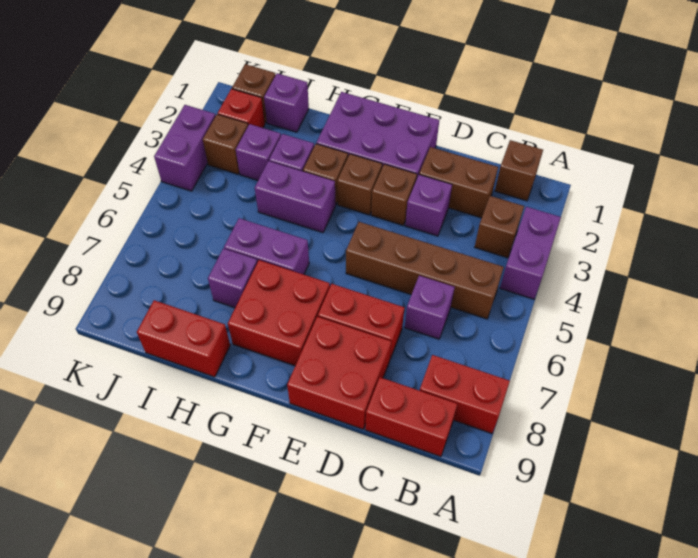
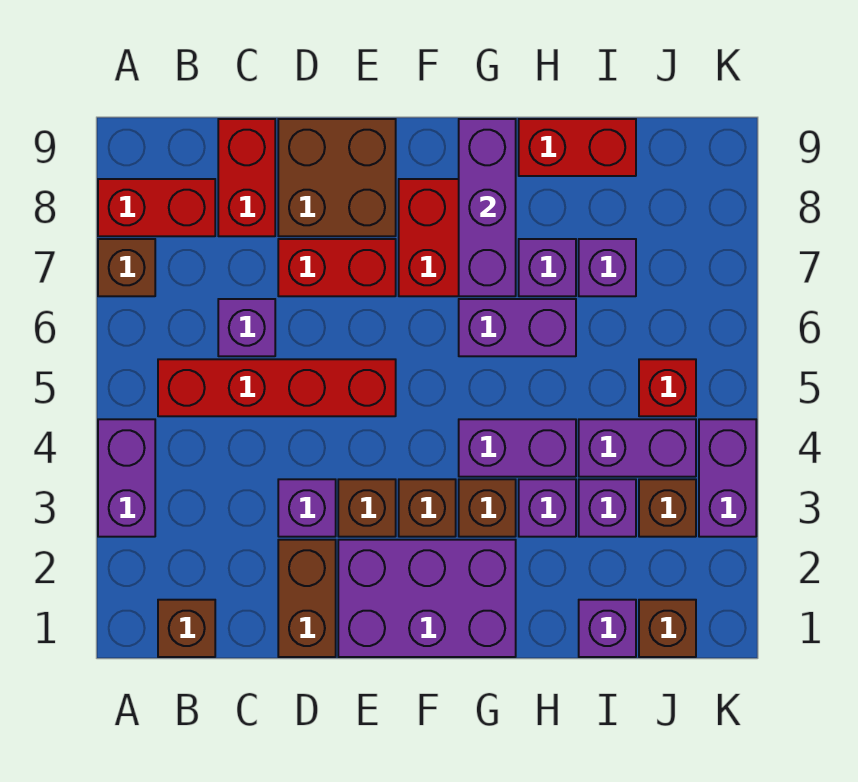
brown brick B3 level 1 -> brown brick A7 level 1
brown brick B5:E5 level 1 -> red brick B5:E5 level 1
red brick B9:C9 level 1 -> red brick C8:C9 level 1
brown brick C2:D2 level 1 -> brown brick D1:D2 level 1
red brick D8:E9 level 1 -> brown brick D8:E9 level 1
none -> purple brick G7:G9 level 2
none -> purple brick I4:J4 level 1
none -> purple brick I7 level 1
red brick J2 level 1 -> red brick J5 level 1

